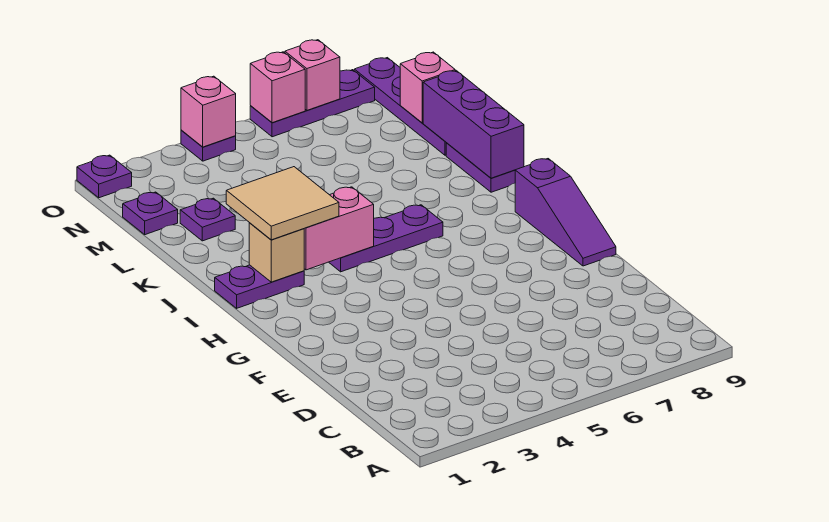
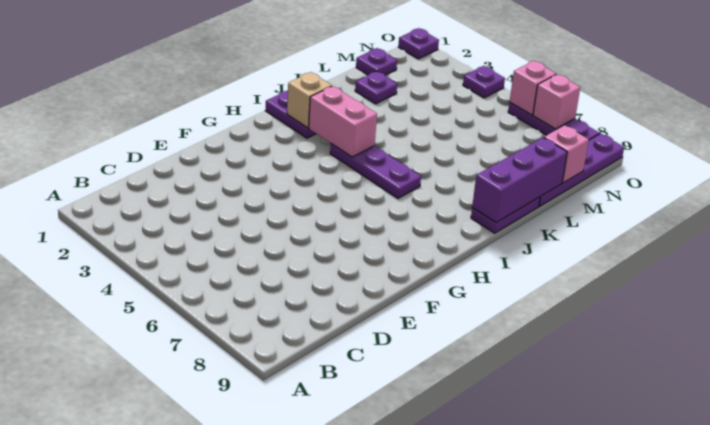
purple slope F9:H9 level 1 top H -> none
tan tile I2:J3 level 3 -> none
pink brick O4 level 2 -> none

